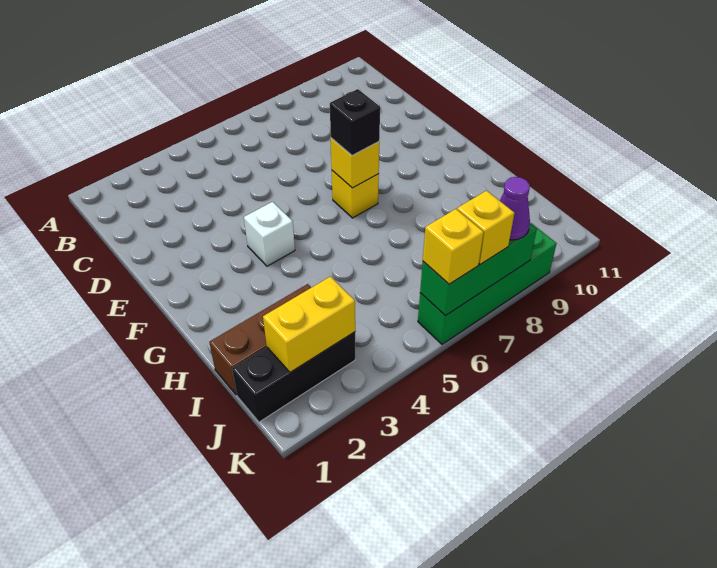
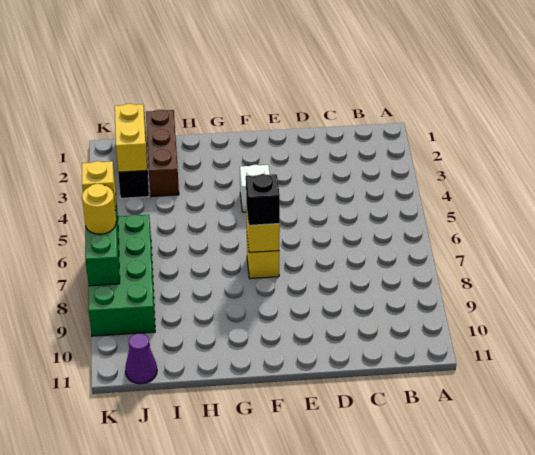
green brick K6:K9 level 1 -> green brick J6:K9 level 1
yellow brick K7 level 3 -> yellow round brick K7 level 3
purple cone K8 level 3 -> purple cone J11 level 1

